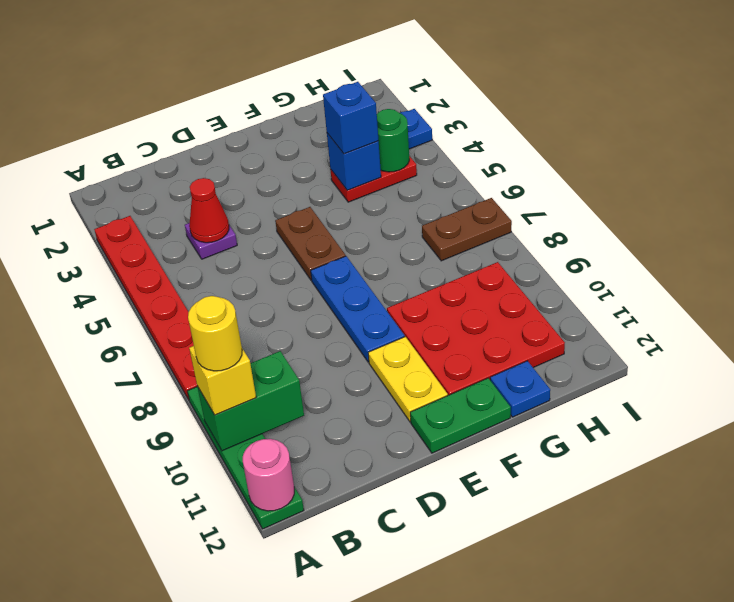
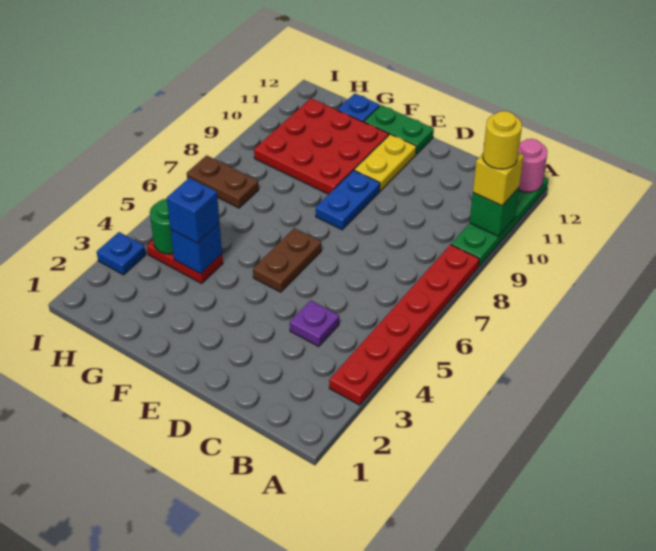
green brick A10:B10 level 2 -> green brick A10 level 2
red cone C4 level 2 -> none
blue plate E7:E9 level 1 -> blue plate E8:E9 level 1

